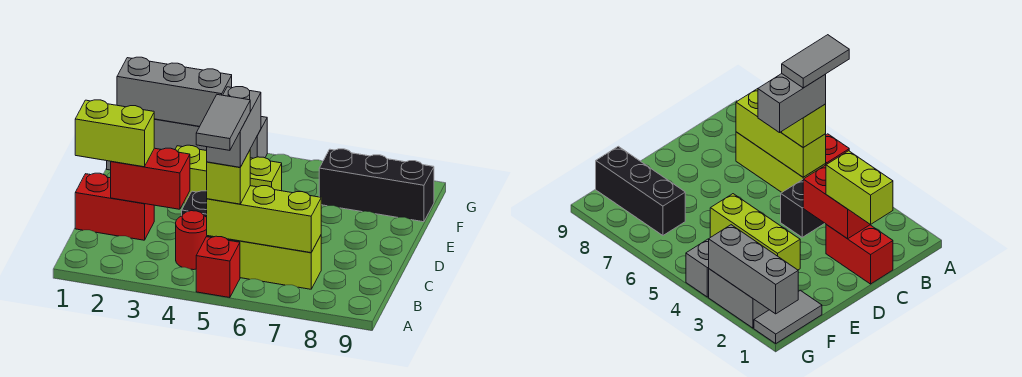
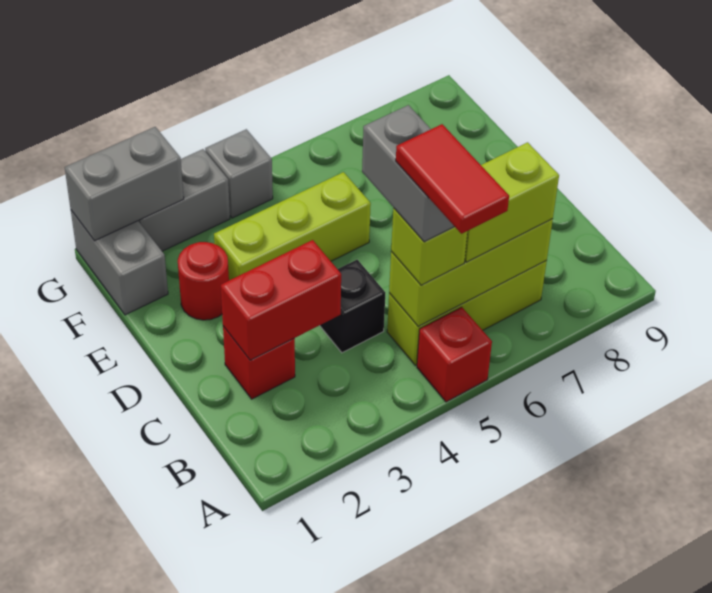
grey tile A5:B5 level 5 -> red tile A5:B5 level 5
red round brick B4 level 1 -> red round brick E2 level 1
red brick C1:C2 level 1 -> red brick C2 level 1
lime brick C1:C2 level 3 -> lime brick B6:B7 level 3
grey tile F1:G1 level 1 -> grey brick F1:G1 level 1
black brick F7:F9 level 1 -> none
grey brick G1:G3 level 2 -> grey brick G1:G2 level 2

